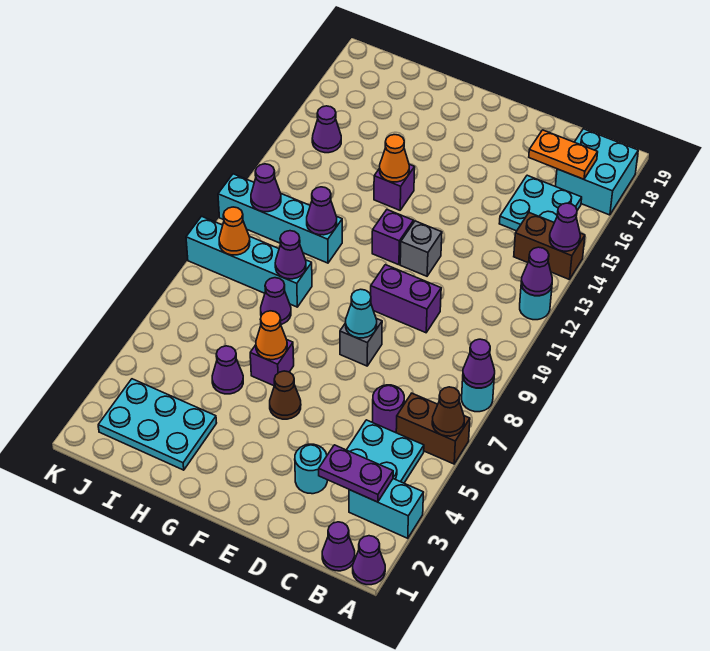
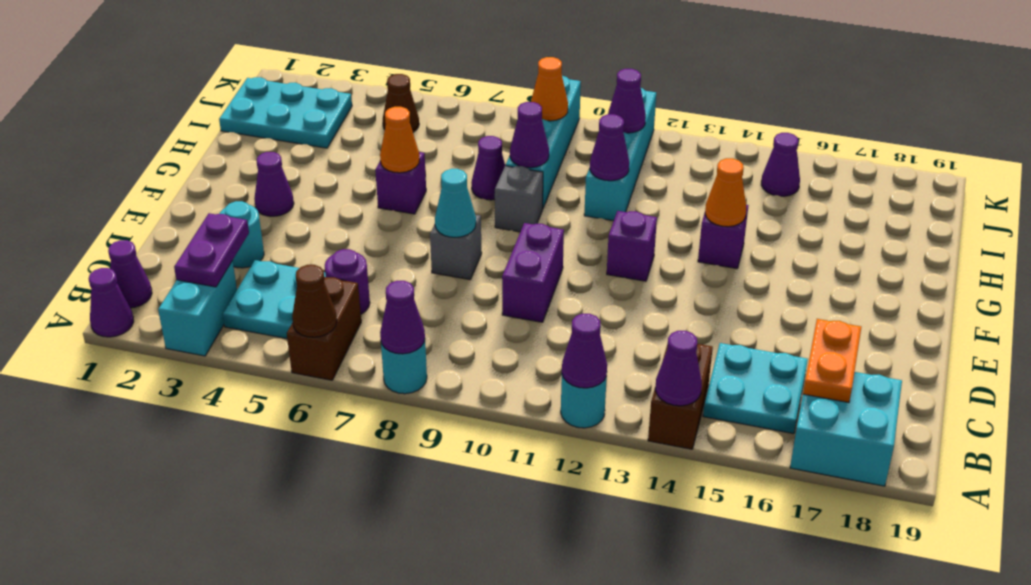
grey brick E12 level 1 -> grey brick G9 level 1
brown cone F5 level 1 -> brown cone J5 level 1
cyan plate H2:J3 level 1 -> cyan plate I1:J3 level 1
purple cone H5 level 1 -> purple cone F3 level 1

